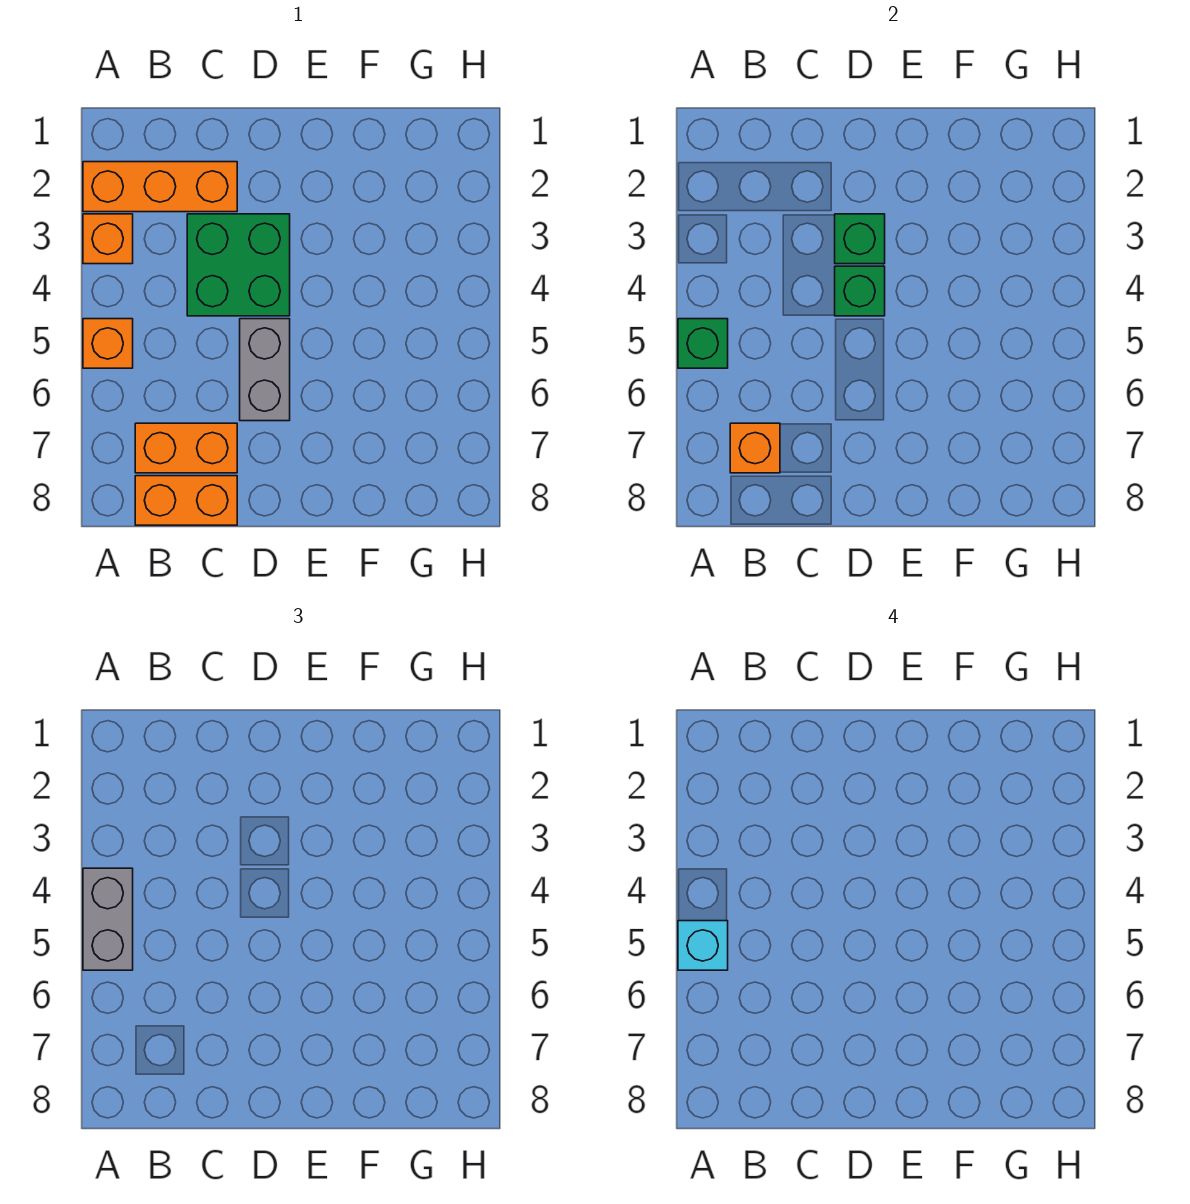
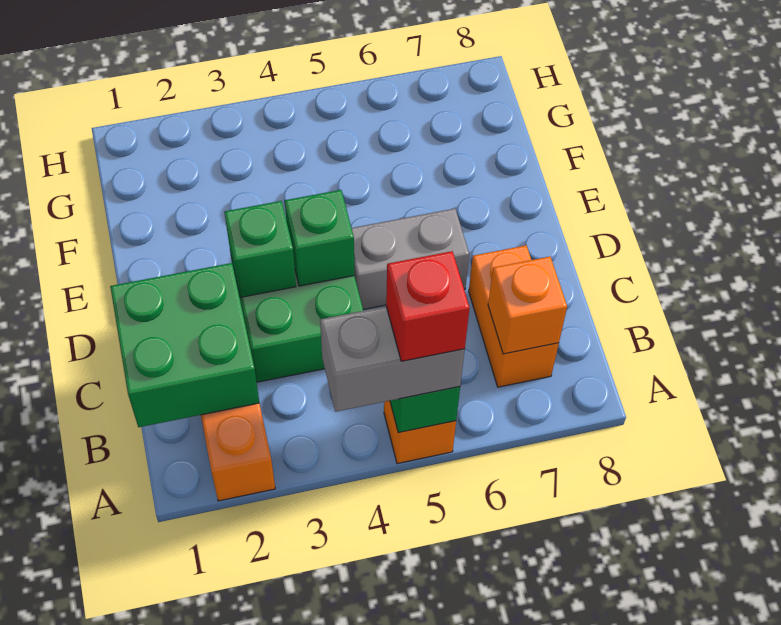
orange brick A3 level 1 -> none
cyan brick A5 level 4 -> red brick A5 level 4
none -> green brick B1:C2 level 2
orange brick B8:C8 level 1 -> none

